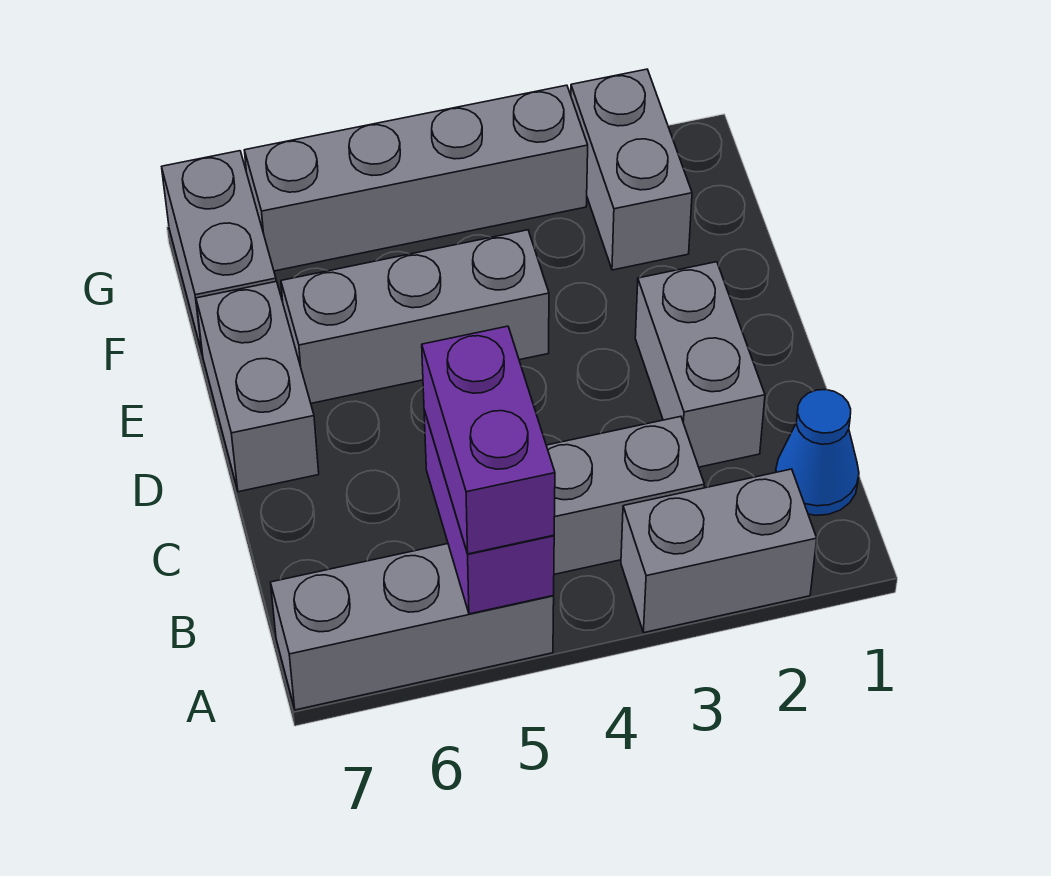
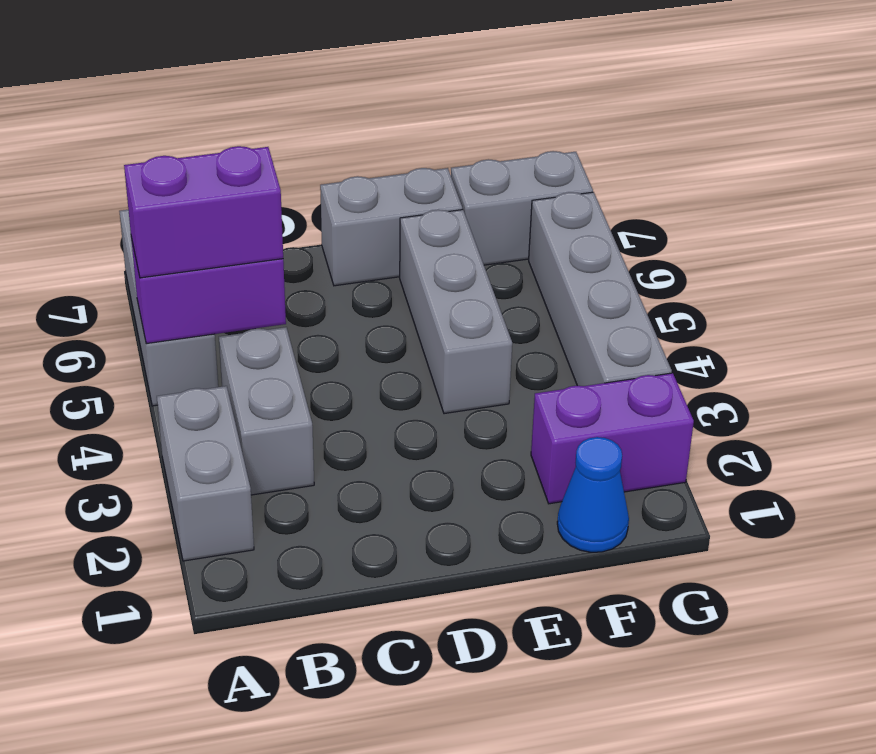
blue cone B1 level 1 -> blue cone F1 level 1
grey brick C2:D2 level 1 -> none
grey brick F2:G2 level 1 -> purple brick F2:G2 level 1

